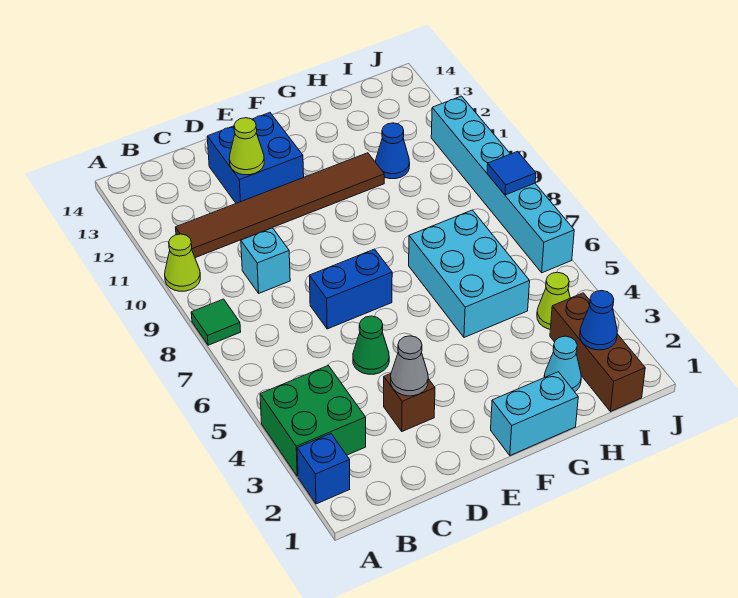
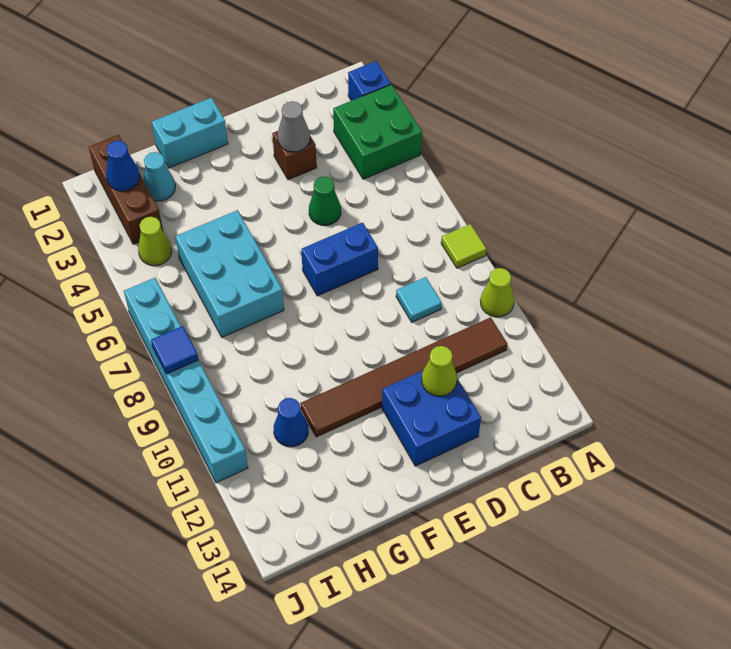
green tile A8 level 1 -> lime tile A8 level 1
cyan brick C9 level 1 -> cyan tile C9 level 1

